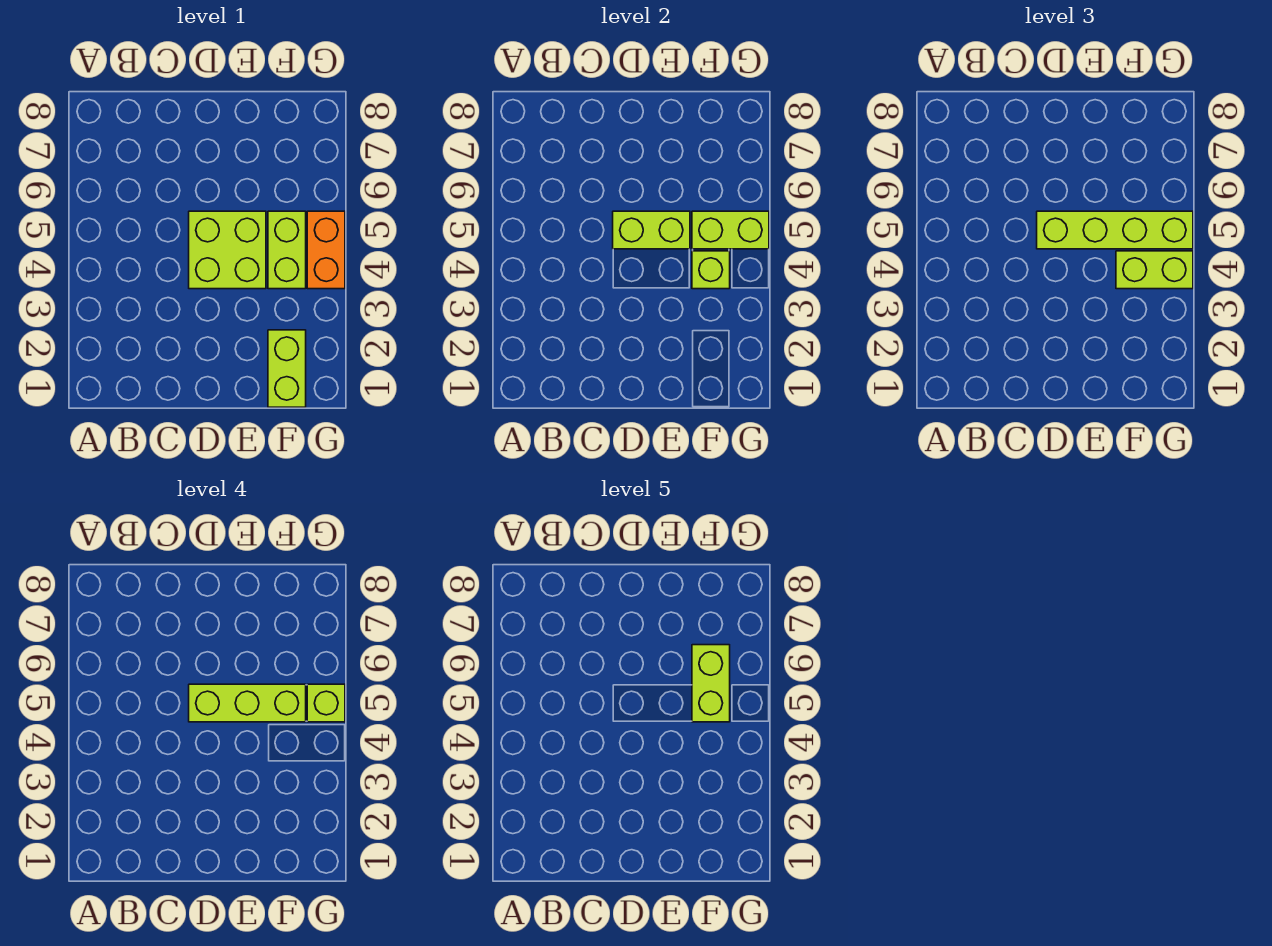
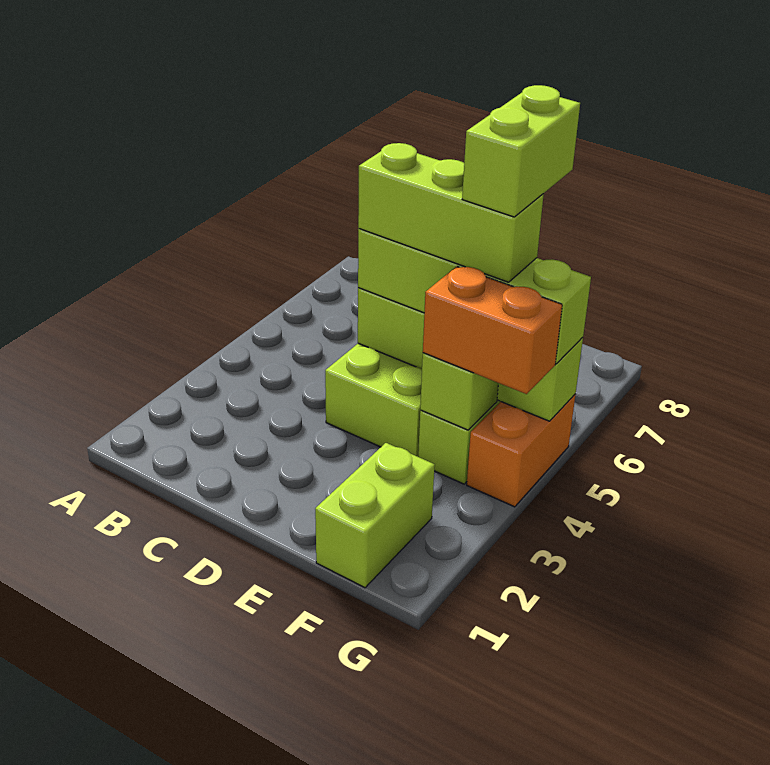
lime brick F4:G4 level 3 -> orange brick F4:G4 level 3
lime brick G5 level 4 -> none

